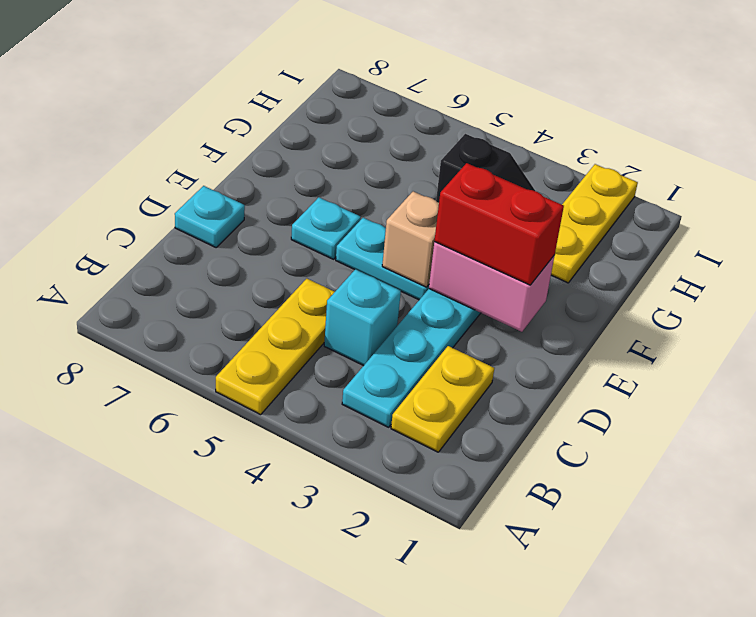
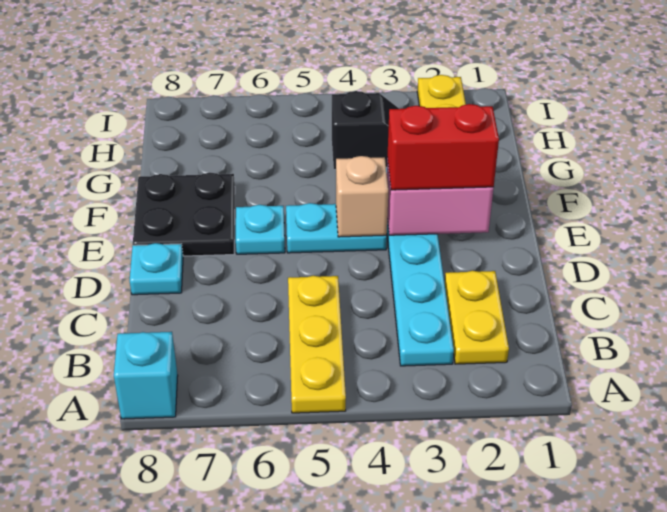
cyan brick C4 level 1 -> cyan brick A8 level 1
none -> black plate E7:F8 level 1

